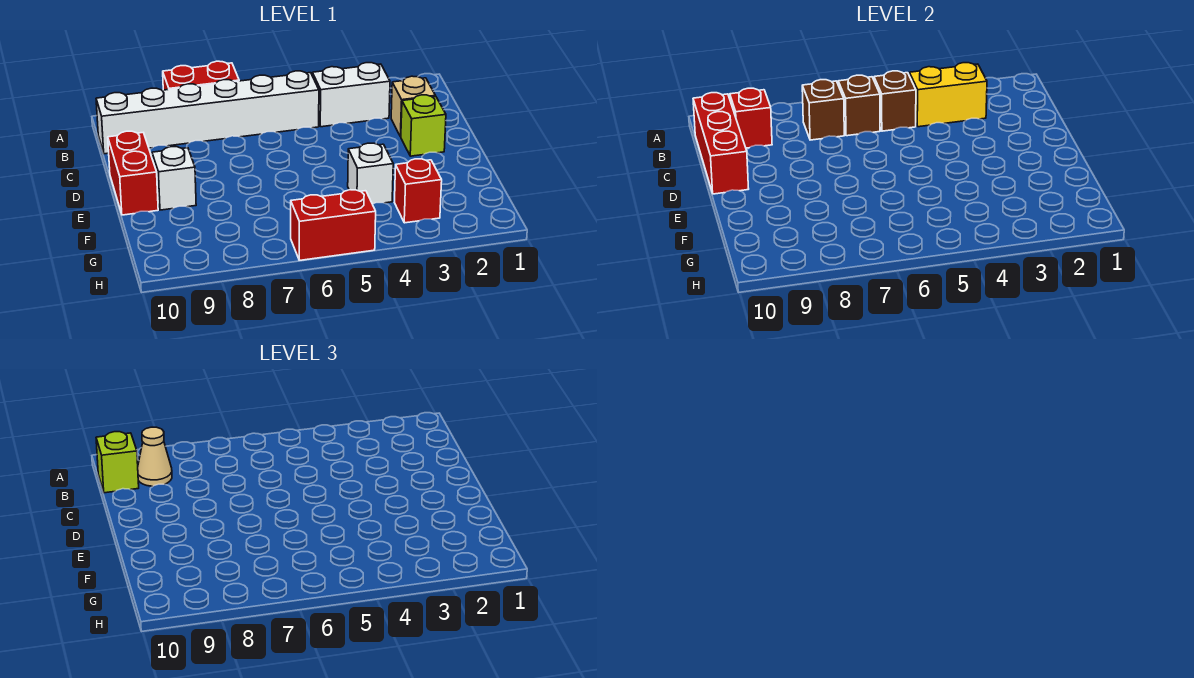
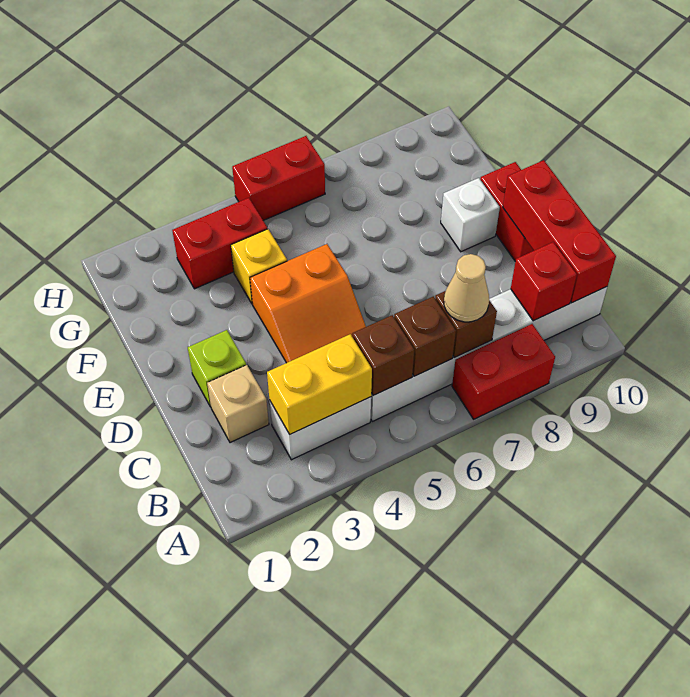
tan cone B9 level 3 -> tan cone B7 level 3
lime brick B10 level 3 -> none
none -> orange slope D4:E5 level 1 top E
white brick F4 level 1 -> yellow brick F4 level 1
red brick G3 level 1 -> red brick G3:G4 level 1

